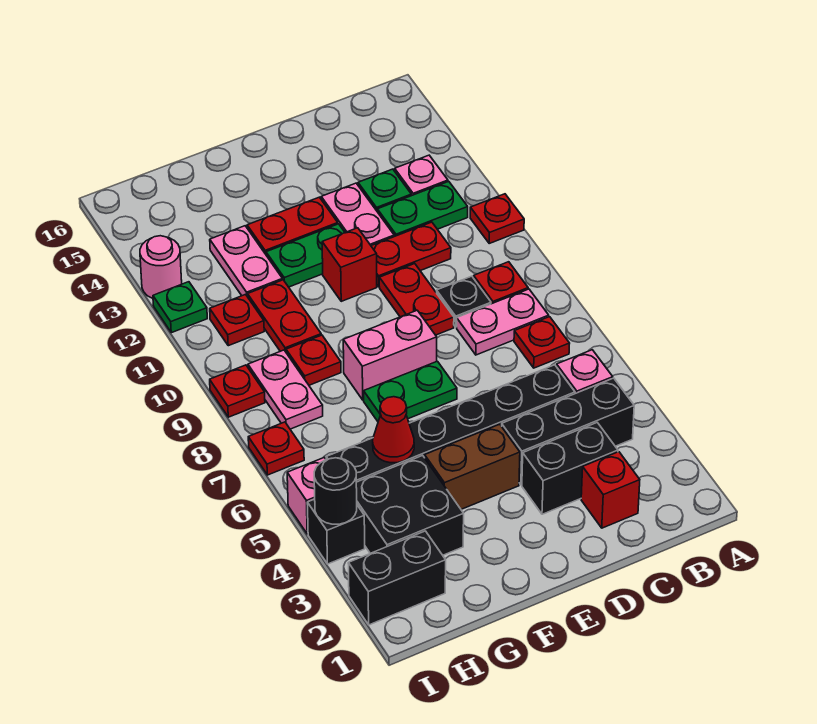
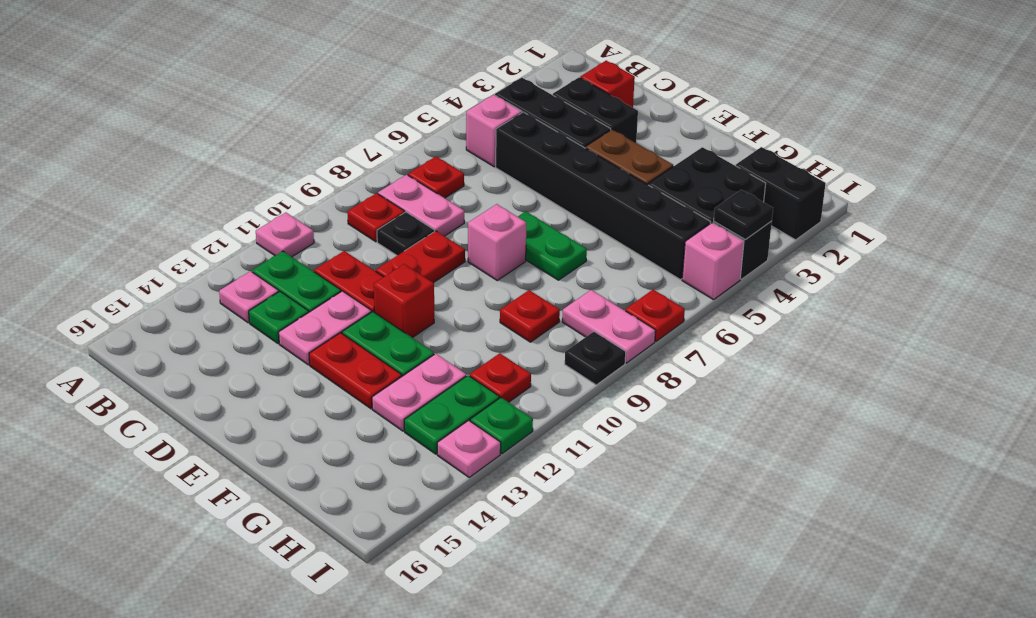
red plate A11 level 1 -> pink plate A11 level 1
pink brick E8:F8 level 1 -> pink brick E8 level 1
red cone G5 level 2 -> none
red plate G10:G11 level 1 -> none
pink plate H8:H9 level 1 -> pink plate H8:I8 level 1
none -> green plate H12:H13 level 1
black round brick I4 level 2 -> black plate I4 level 2
red plate I9 level 1 -> black plate I9 level 1
pink round brick I13 level 1 -> pink plate I13 level 1

